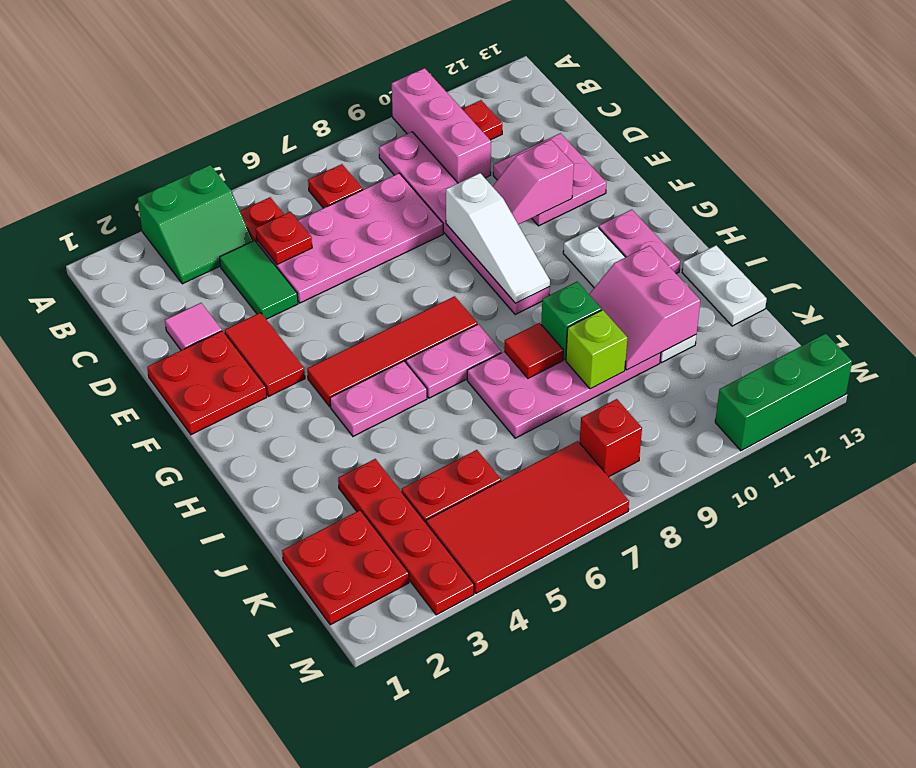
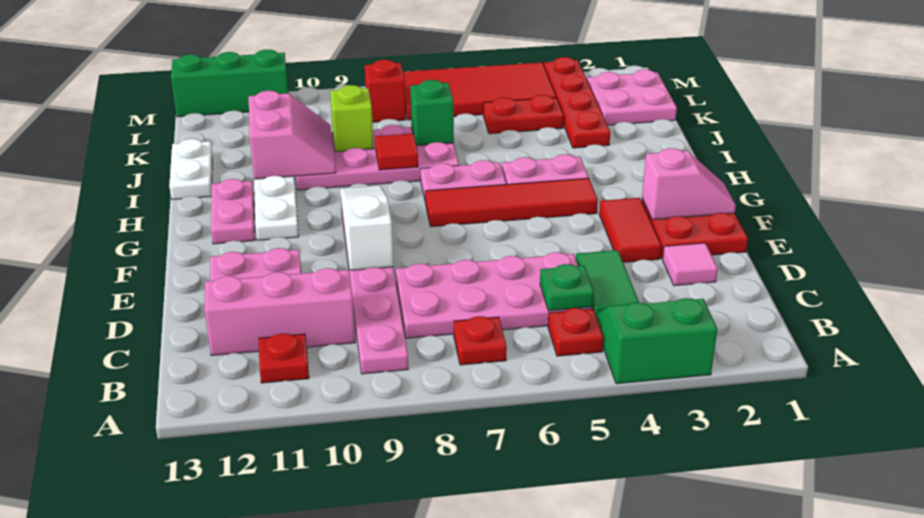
pink brick A10:C10 level 1 -> pink brick C10:C12 level 1
red plate C5 level 2 -> green plate C5 level 2
pink slope E10:E11 level 2 top 11 -> pink slope F1:F2 level 2 top 2
green brick I9 level 2 -> green brick J7 level 2
red plate K1:L2 level 1 -> pink plate K1:L2 level 1

